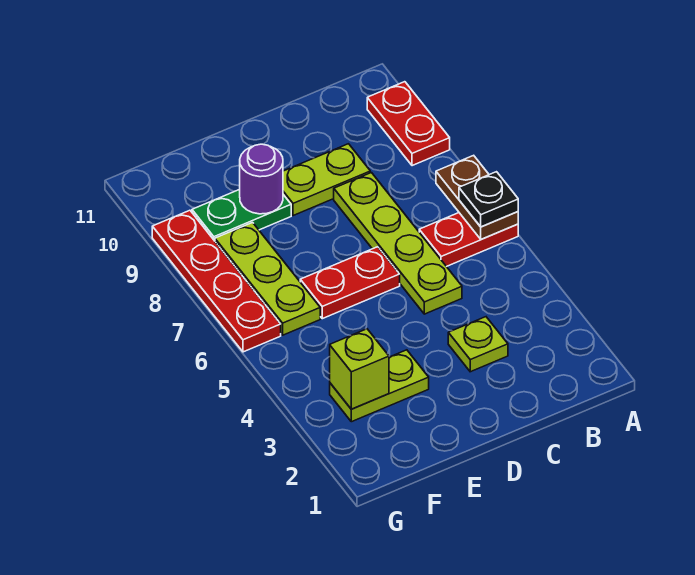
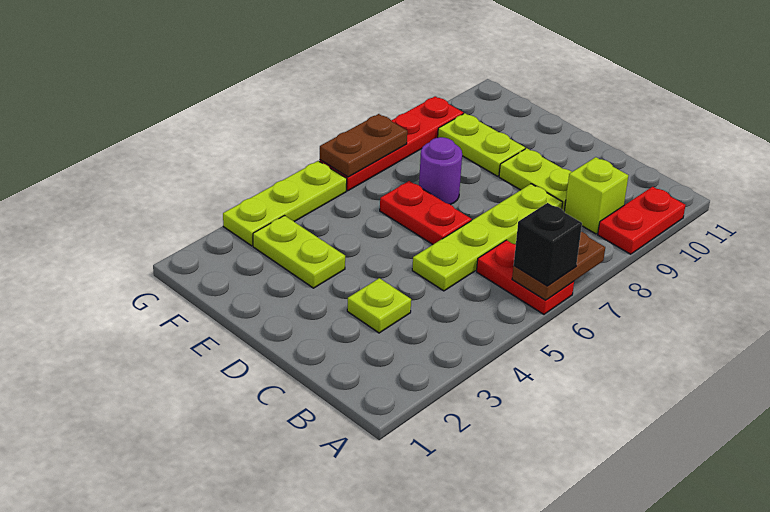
black plate A6 level 3 -> black brick A6 level 3
green plate E9:F9 level 1 -> lime plate E9:F9 level 1
purple round brick E9 level 2 -> purple round brick E7 level 1
lime brick F3 level 2 -> lime brick B9 level 1
lime plate F6:F8 level 1 -> lime plate G3:G5 level 1
none -> brown plate G6:G7 level 2

